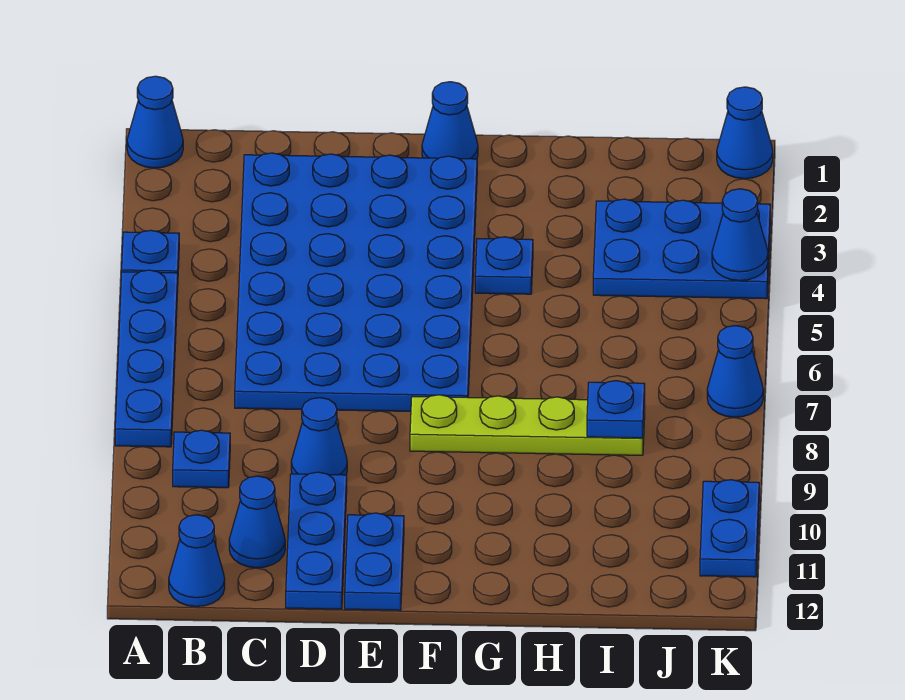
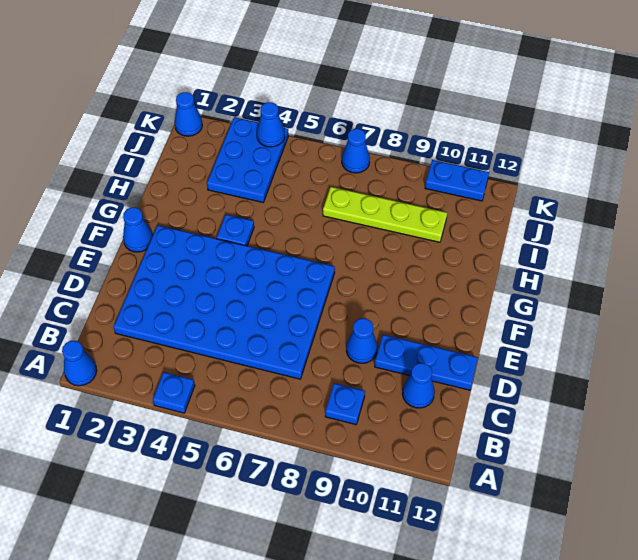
blue plate A5:A8 level 1 -> none
blue cone B12 level 1 -> none
blue plate E11:E12 level 1 -> none
lime plate F8:I8 level 1 -> lime plate I7:I10 level 1
blue plate I8 level 2 -> none

